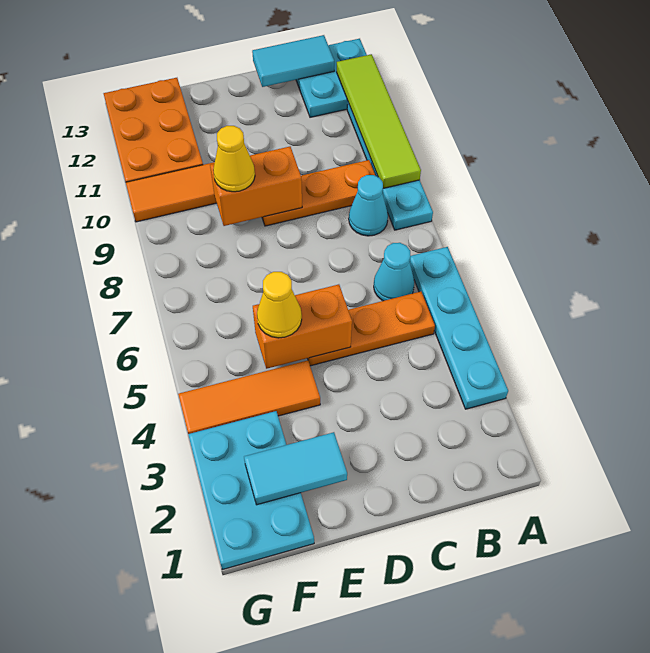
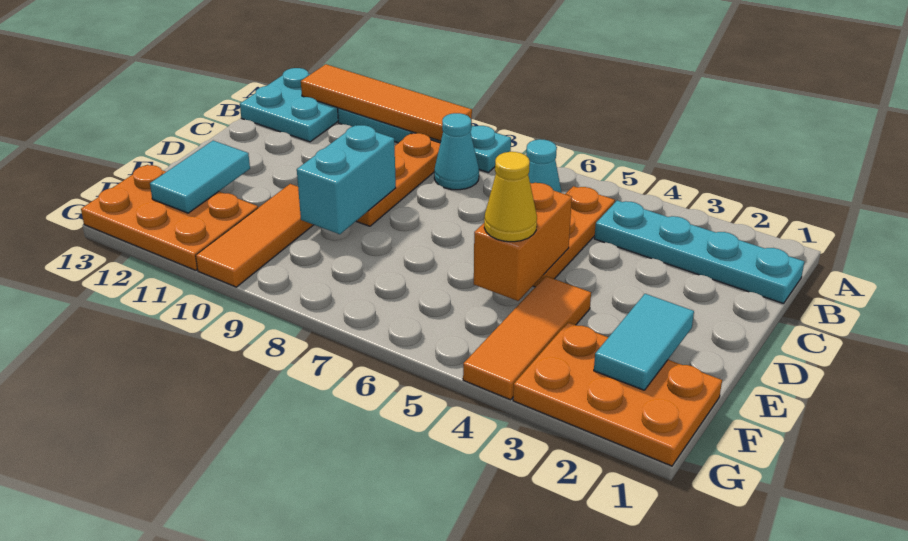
cyan plate A3:A6 level 1 -> cyan plate B1:B4 level 1
lime tile A9:A12 level 2 -> orange tile A9:A12 level 2
cyan tile B13:C13 level 2 -> cyan tile E12:F12 level 2
orange brick D9:E9 level 2 -> cyan brick D9:E9 level 2
yellow cone E9 level 3 -> none
cyan plate F1:G3 level 1 -> orange plate F1:G3 level 1

